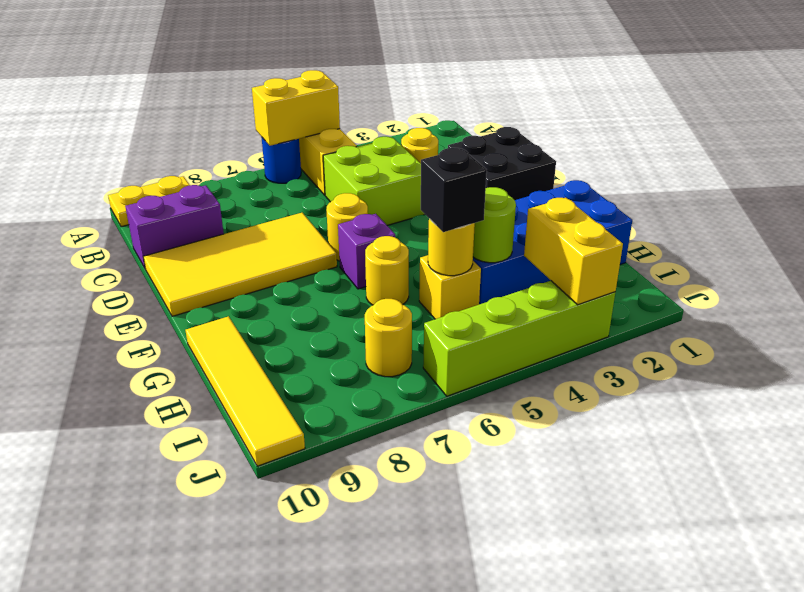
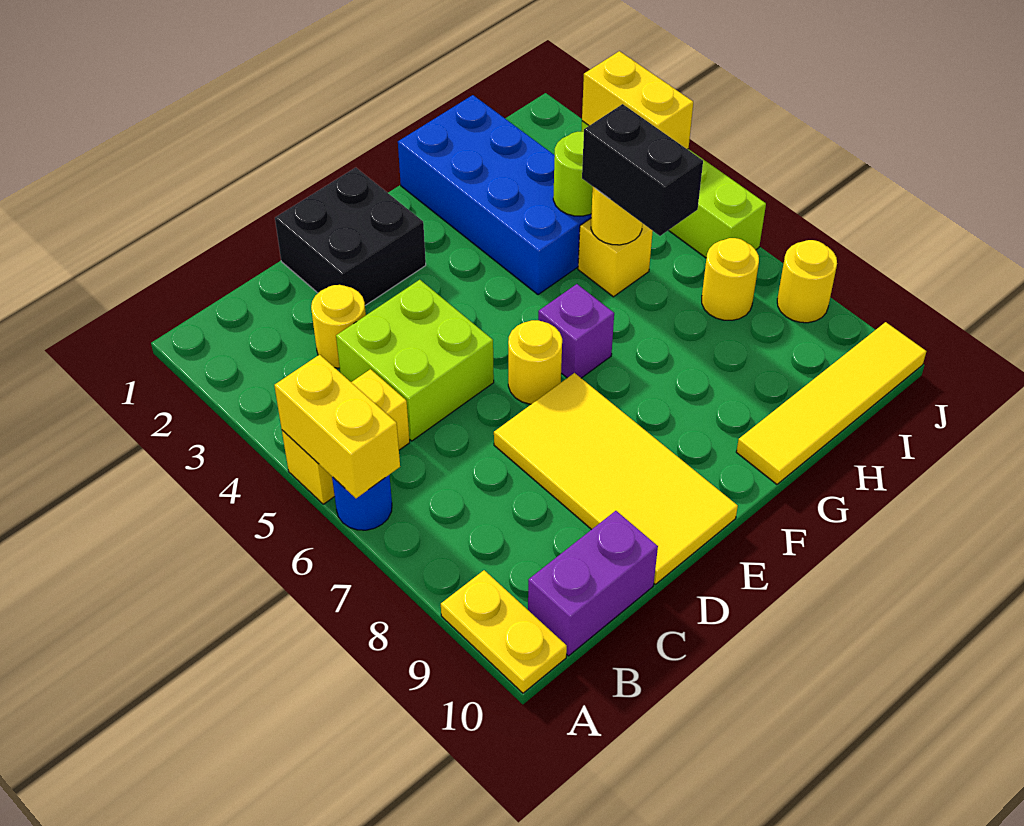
purple brick C9:C10 level 1 -> purple brick B10:C10 level 1
yellow round brick G6 level 1 -> yellow round brick J8 level 1
black brick H5 level 3 -> black brick H5:H6 level 3
yellow brick I3:J3 level 2 -> yellow brick J3:J4 level 2

